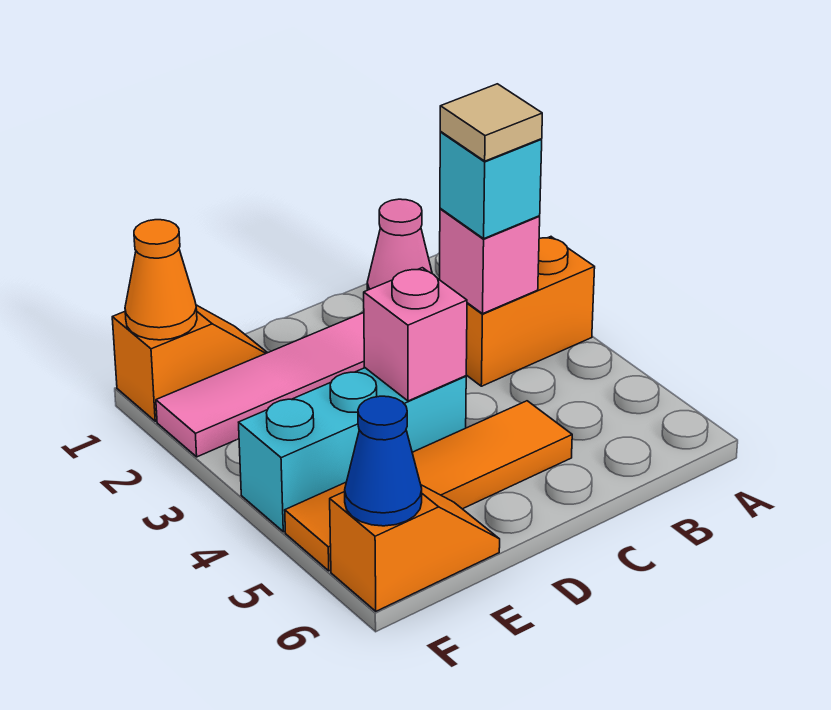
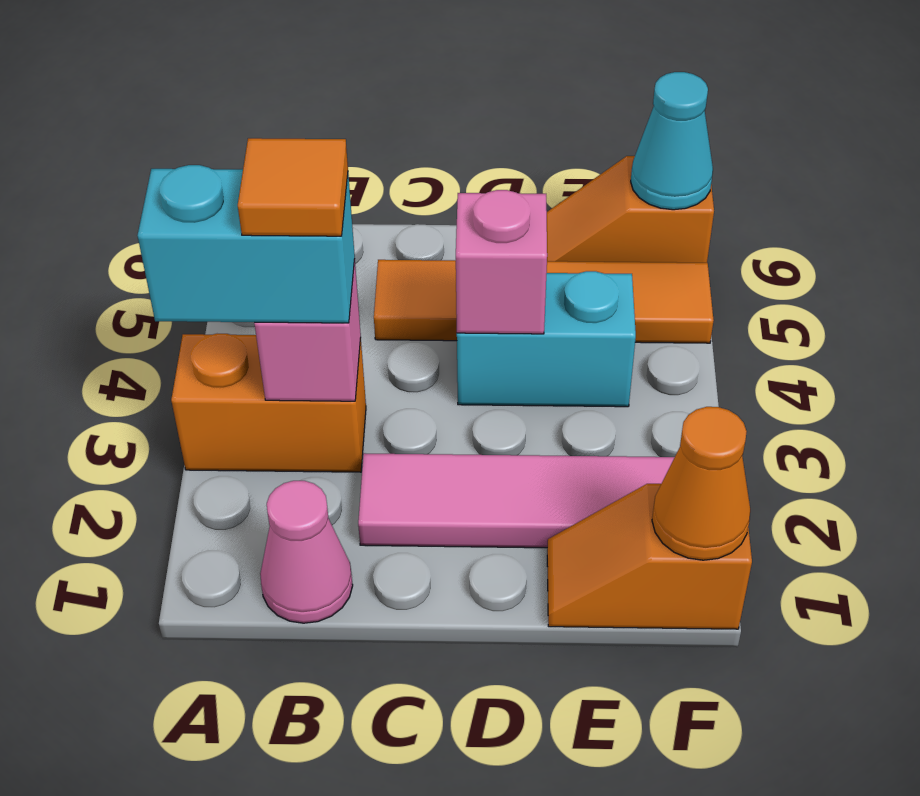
cyan brick B3 level 3 -> cyan brick A3:B3 level 3
tan tile B3 level 4 -> orange tile B3 level 4
cyan brick D4:F4 level 1 -> cyan brick D4:E4 level 1
blue cone F6 level 2 -> cyan cone F6 level 2

